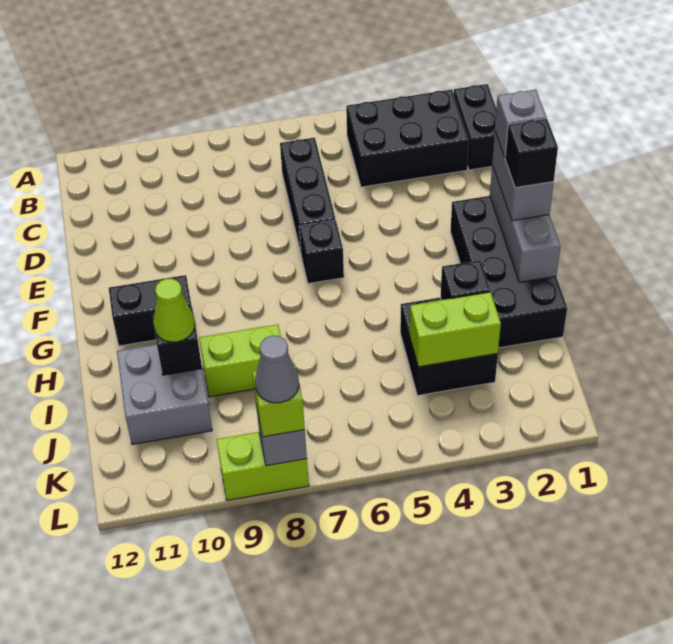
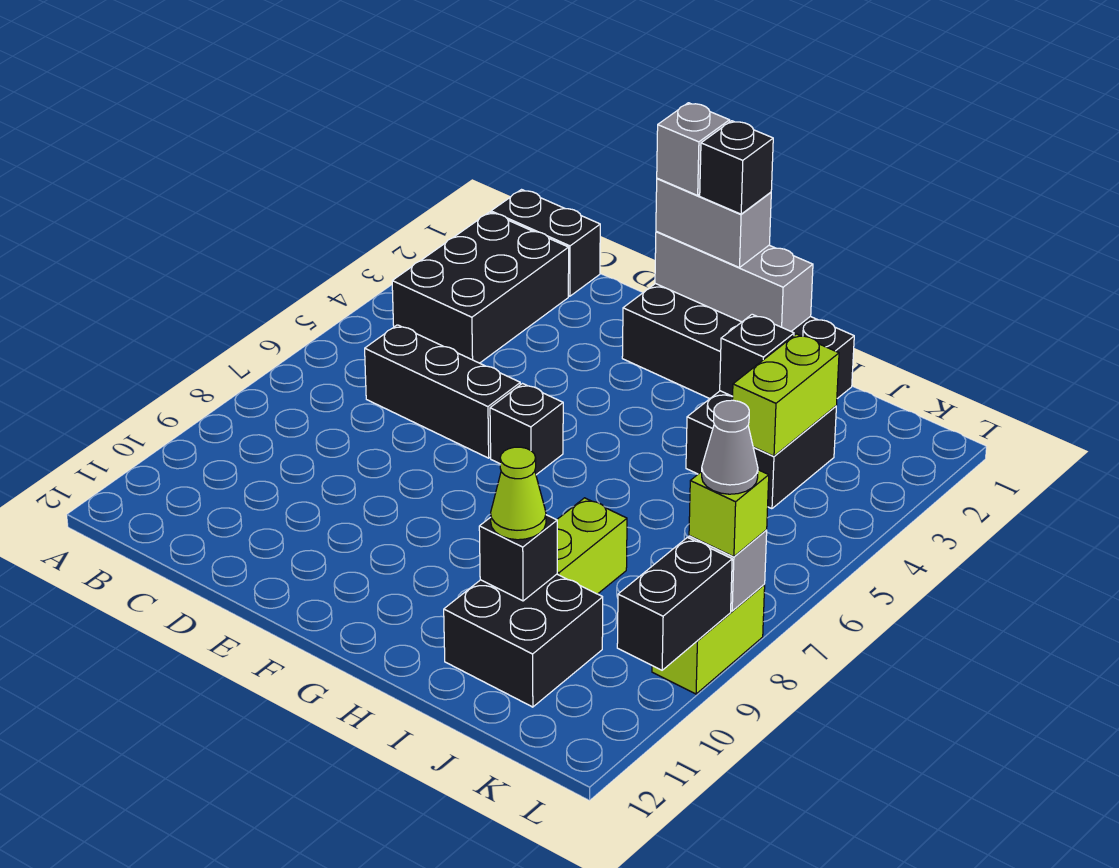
black brick G10:G11 level 1 -> black brick L9:L10 level 2
grey brick I10:J11 level 1 -> black brick I10:J11 level 1

